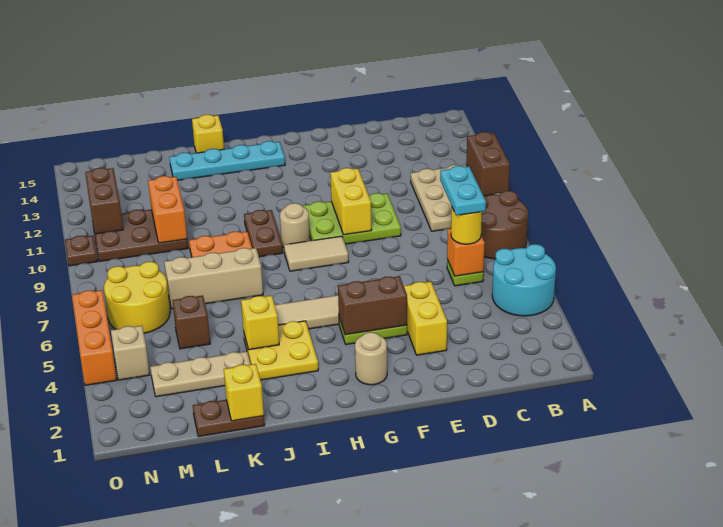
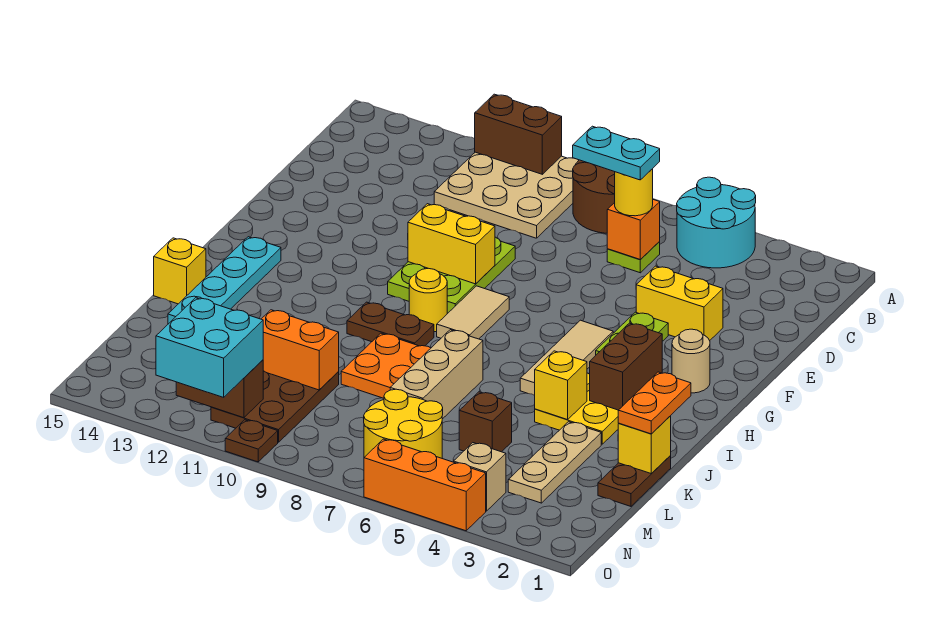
brown brick F4:G4 level 2 -> brown brick H3:I3 level 2
tan round brick H9 level 1 -> yellow round brick H9 level 1
none -> orange plate J1:K1 level 3
none -> cyan brick N11:O12 level 3

